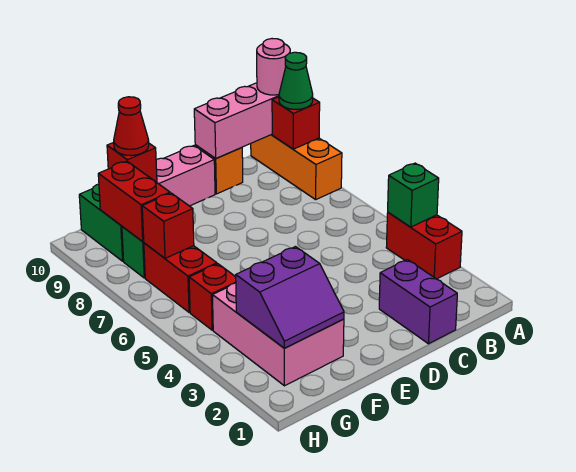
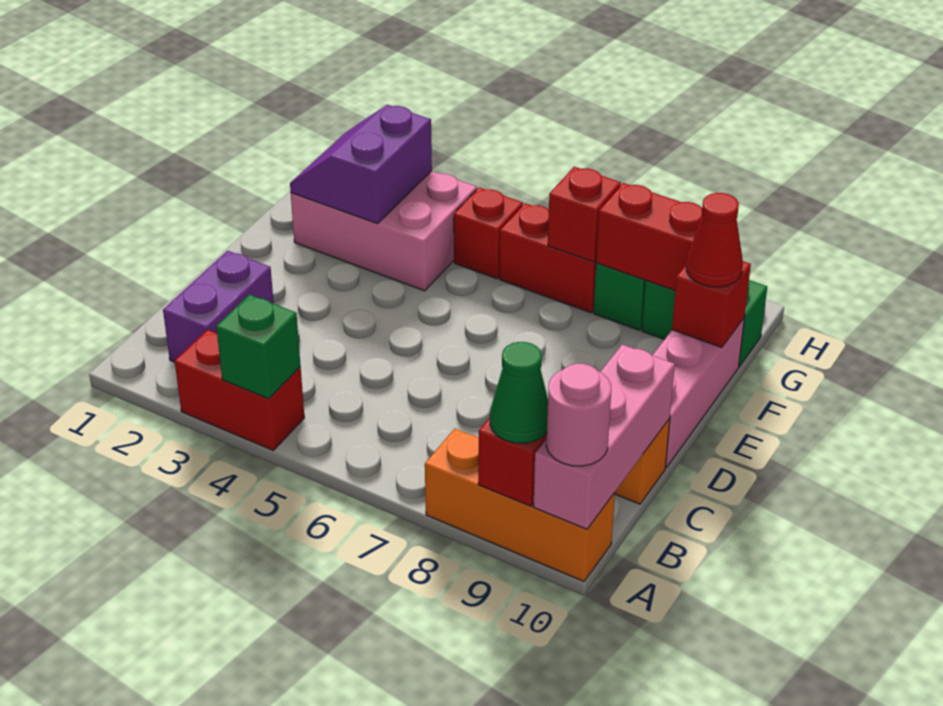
purple brick C1:C2 level 1 -> purple brick B2:C2 level 1

